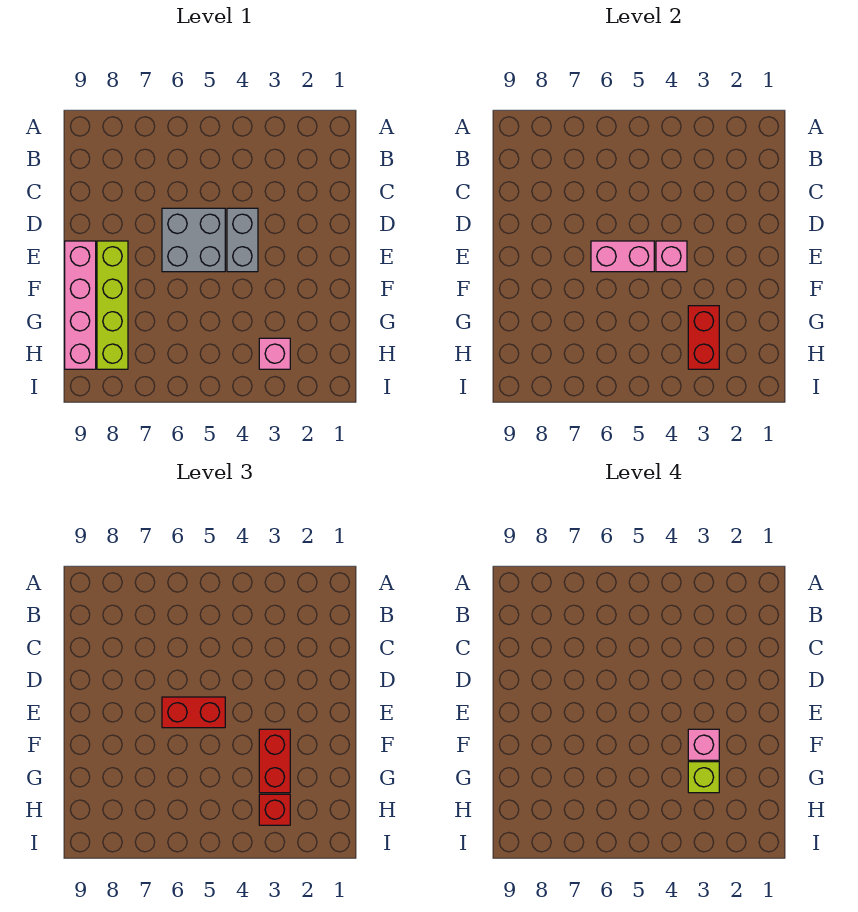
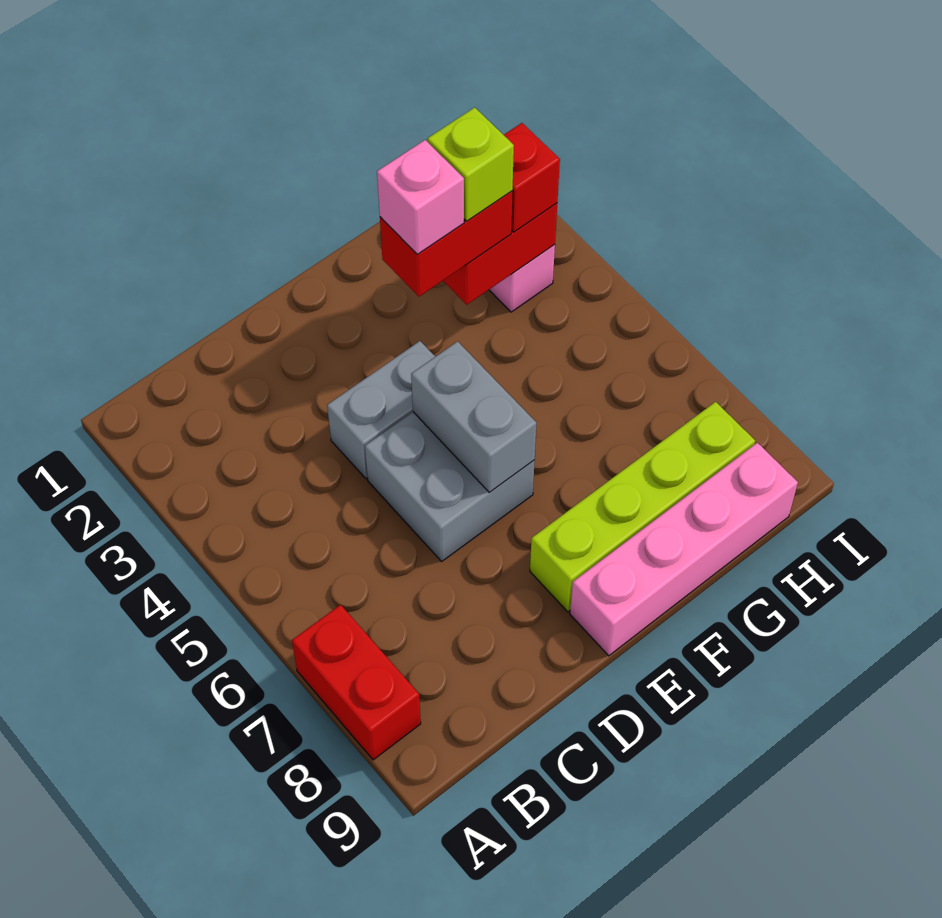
pink brick E4 level 2 -> none
pink brick E5:E6 level 2 -> grey brick E5:E6 level 2
red brick E5:E6 level 3 -> red brick A7:A8 level 1

